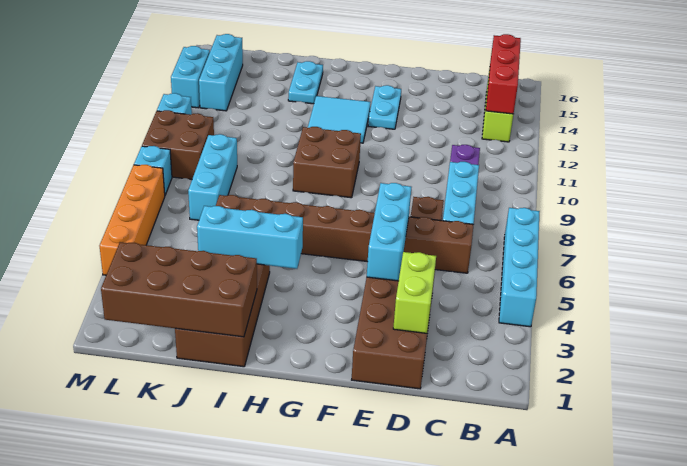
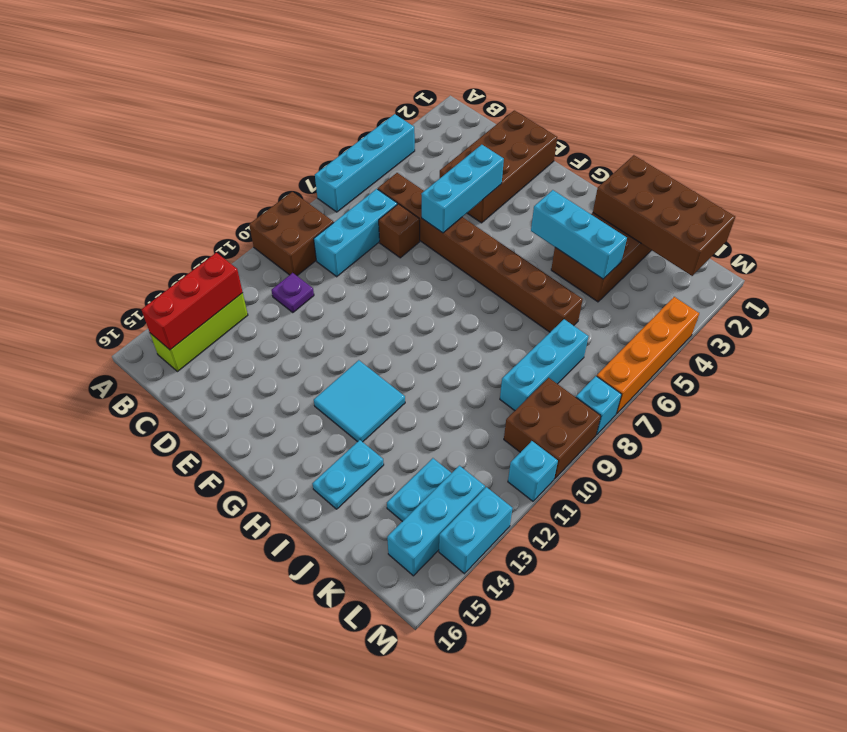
lime brick D2:D3 level 2 -> none
cyan plate F13:F14 level 1 -> cyan plate K13:K14 level 1
brown brick G9:H10 level 1 -> brown brick A9:B10 level 1

